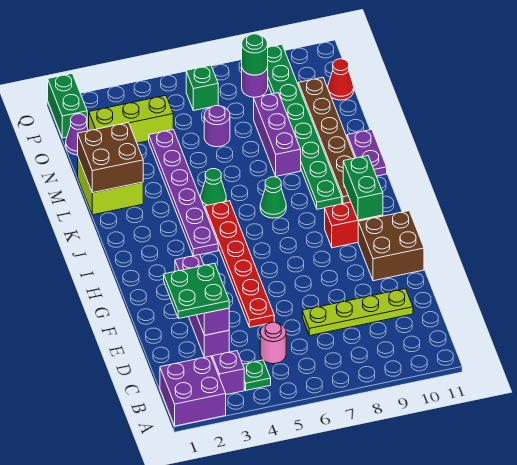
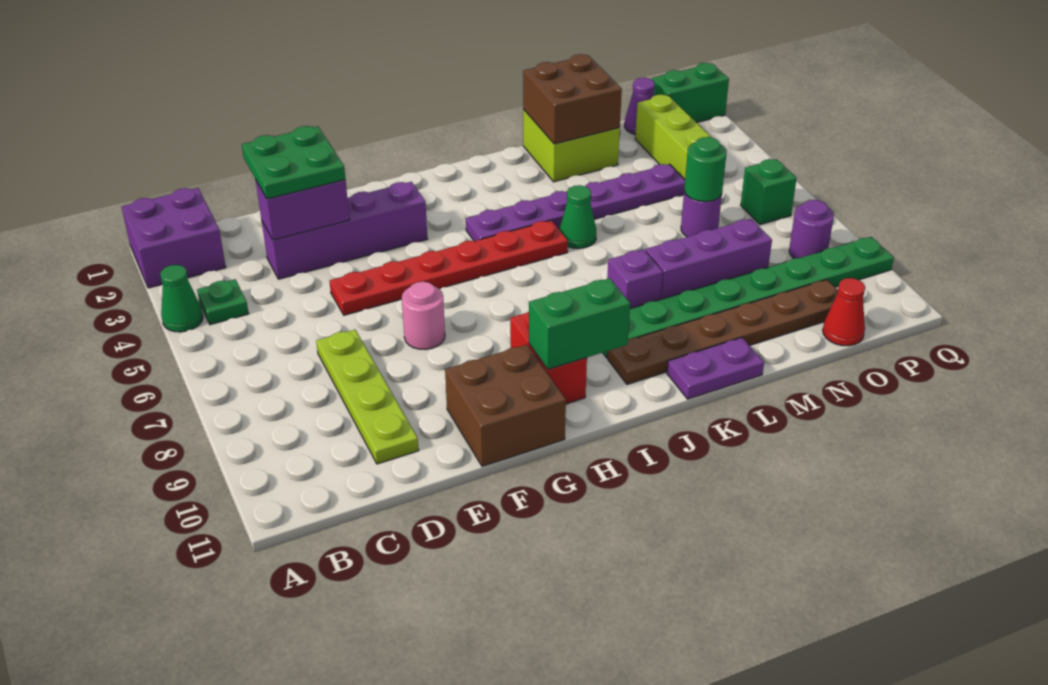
purple brick B3 level 1 -> purple brick K8 level 1
pink round brick C5 level 1 -> pink round brick F7 level 1
green cone J7 level 1 -> green cone A4 level 1
green round brick P8 level 2 -> green round brick N6 level 2

